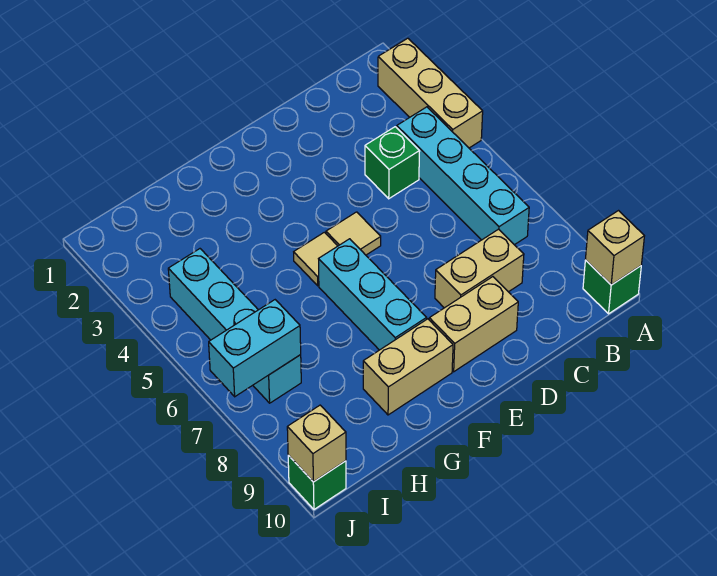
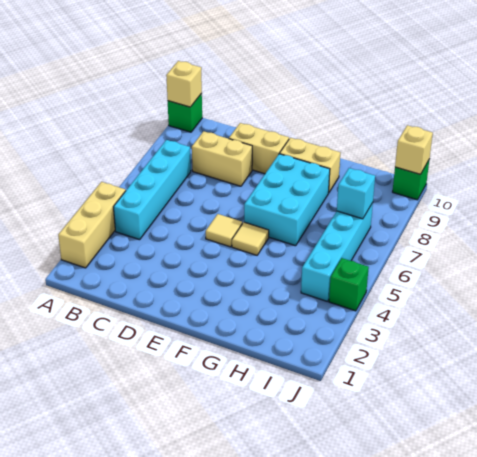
green brick C4 level 1 -> green brick J4 level 1
cyan brick F6:F8 level 1 -> cyan brick F6:G8 level 1
cyan brick I7:J7 level 2 -> cyan brick I7 level 2

